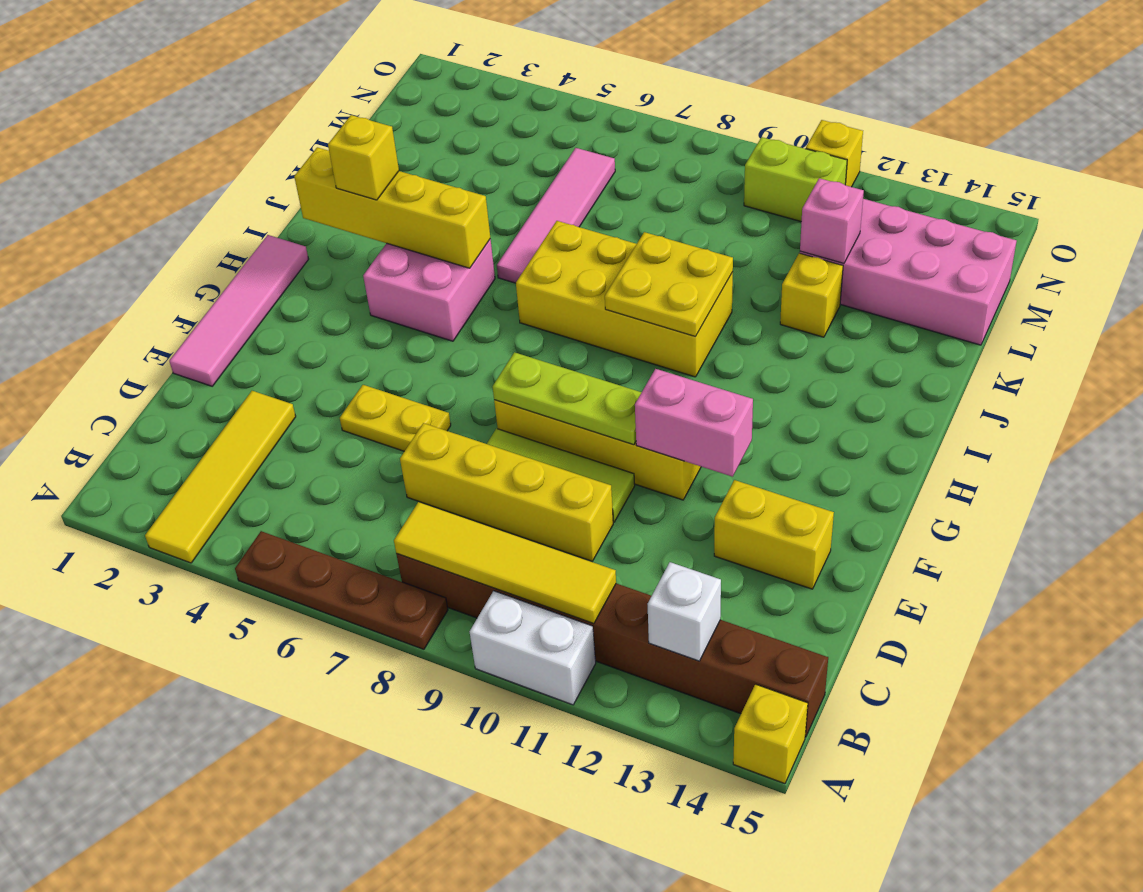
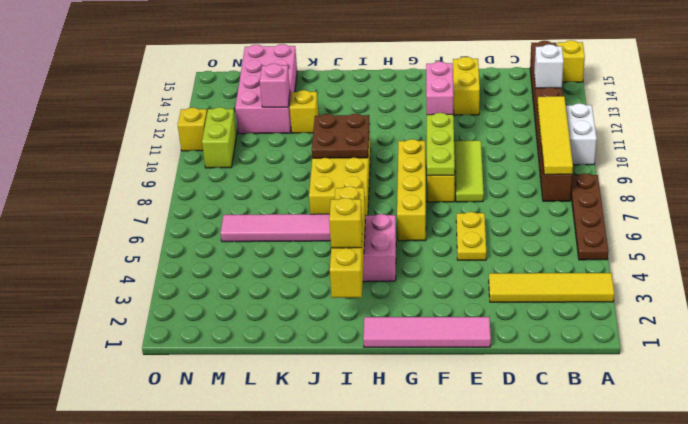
yellow brick D7:D10 level 1 -> yellow brick G6:G9 level 1
yellow plate I9:J10 level 2 -> brown plate I9:J10 level 2

